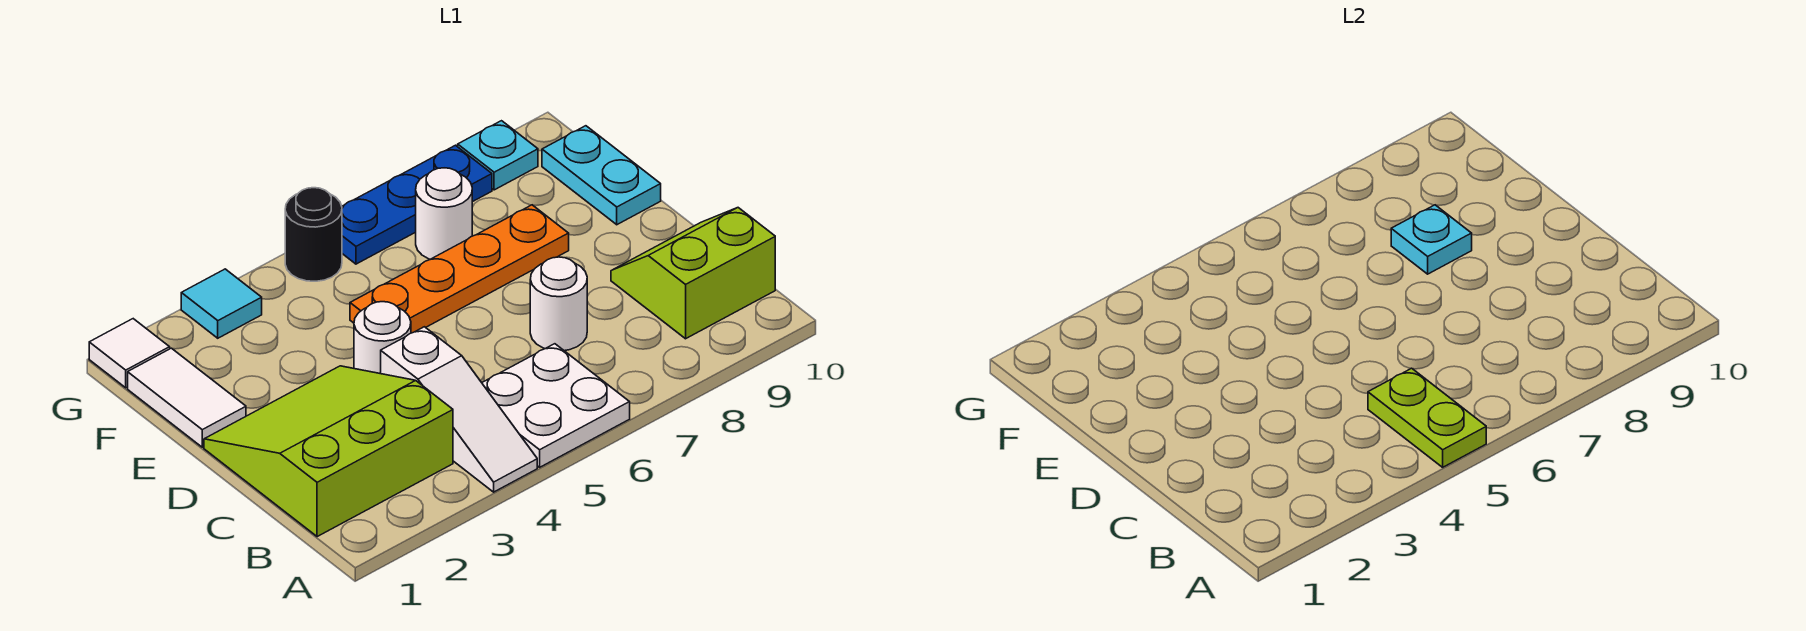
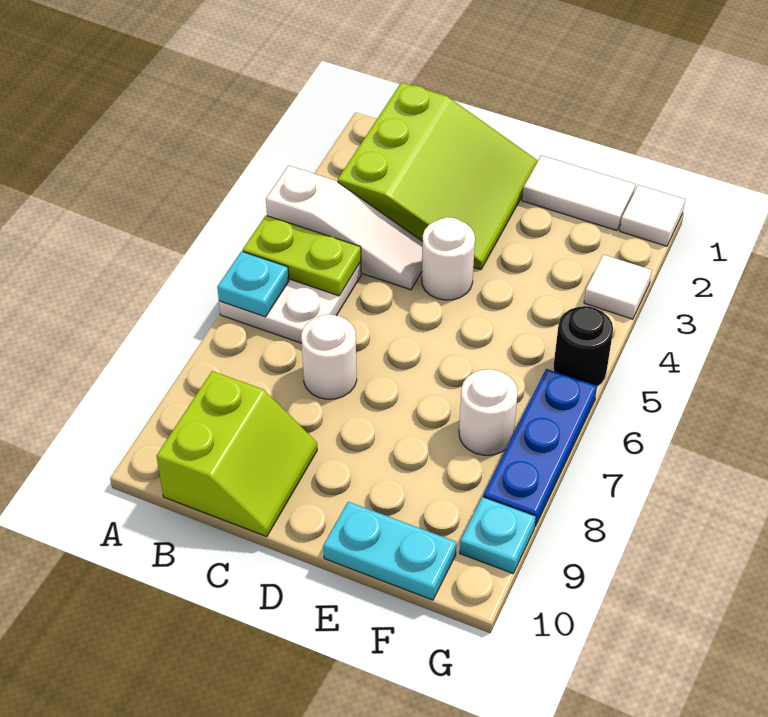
white slope A4:C4 level 1 top C -> white slope A4:C4 level 1 top A
orange plate E5:E8 level 1 -> none
cyan plate E8 level 2 -> cyan plate A6 level 2
cyan tile G3 level 1 -> white tile G3 level 1

